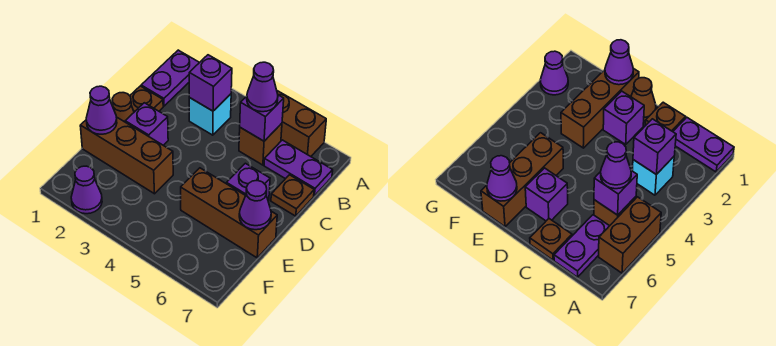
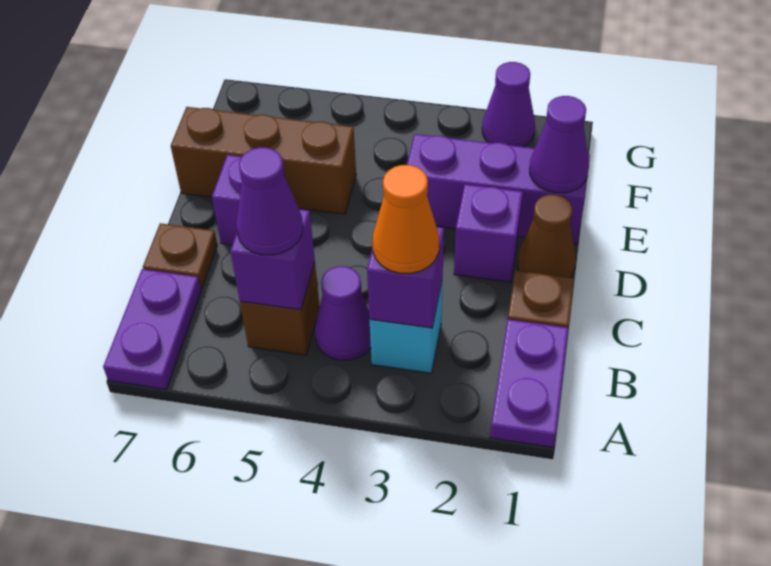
brown brick A5:A6 level 1 -> none
none -> orange cone B3 level 3
purple plate B6:B7 level 1 -> purple plate A7:B7 level 1
brown brick E1:E3 level 1 -> purple brick E1:E3 level 1
purple cone E7 level 2 -> purple cone B4 level 1

